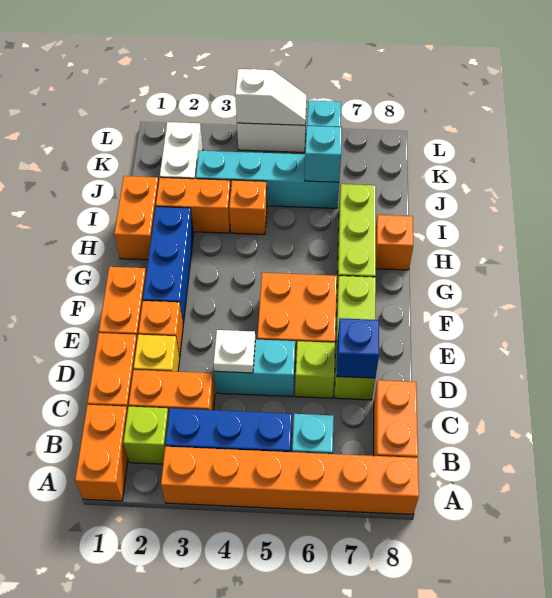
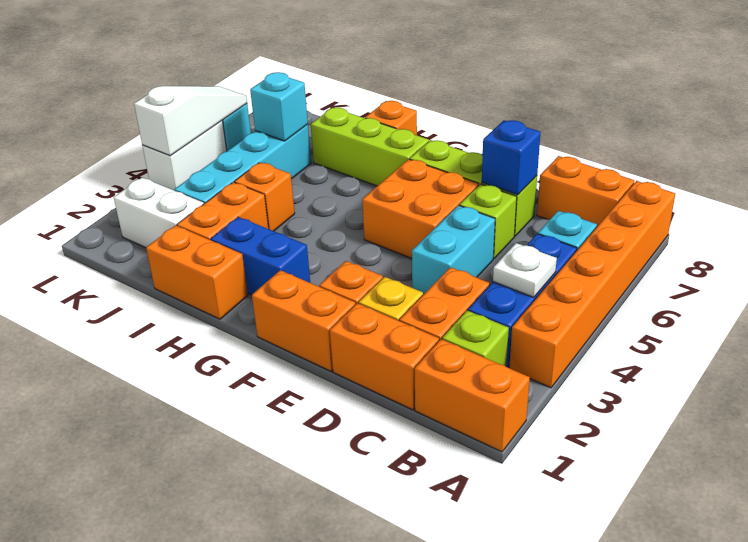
white plate D4 level 2 -> white plate B4 level 2
blue brick F2:H2 level 1 -> blue brick G2:H2 level 1
white slope L4:L5 level 2 top 4 -> white slope L4:L6 level 2 top 4

